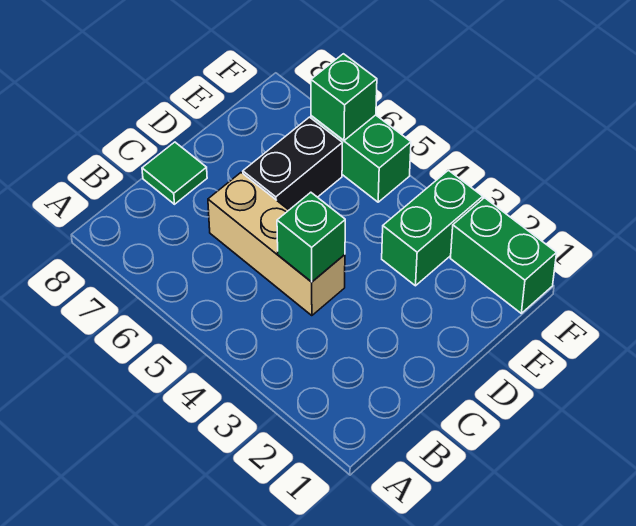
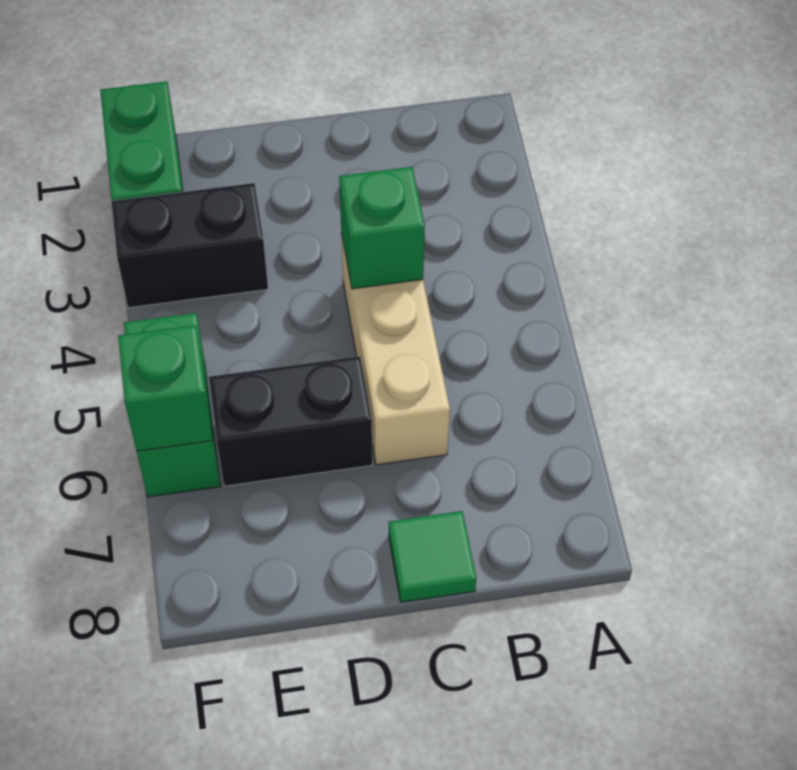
green brick E3:F3 level 1 -> black brick E3:F3 level 1

